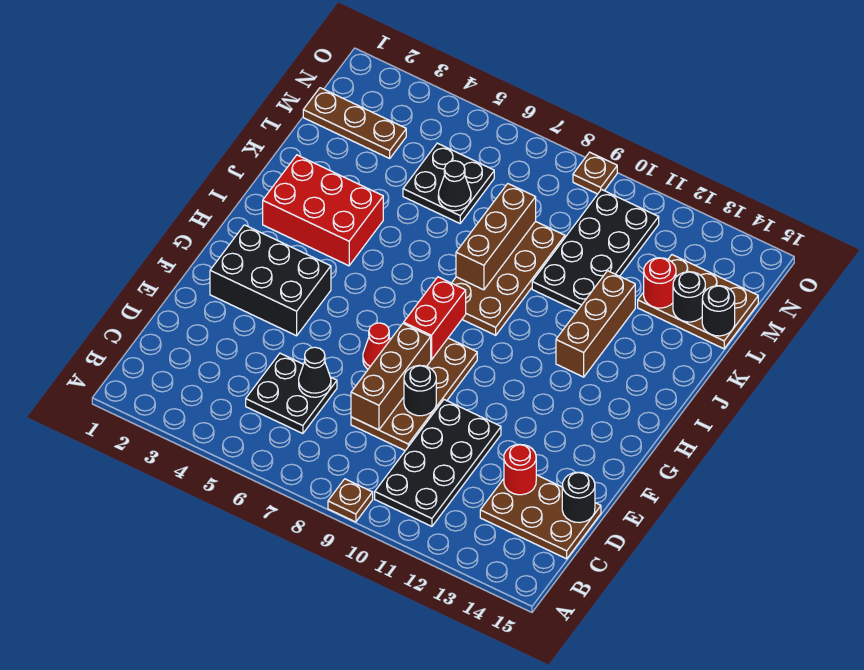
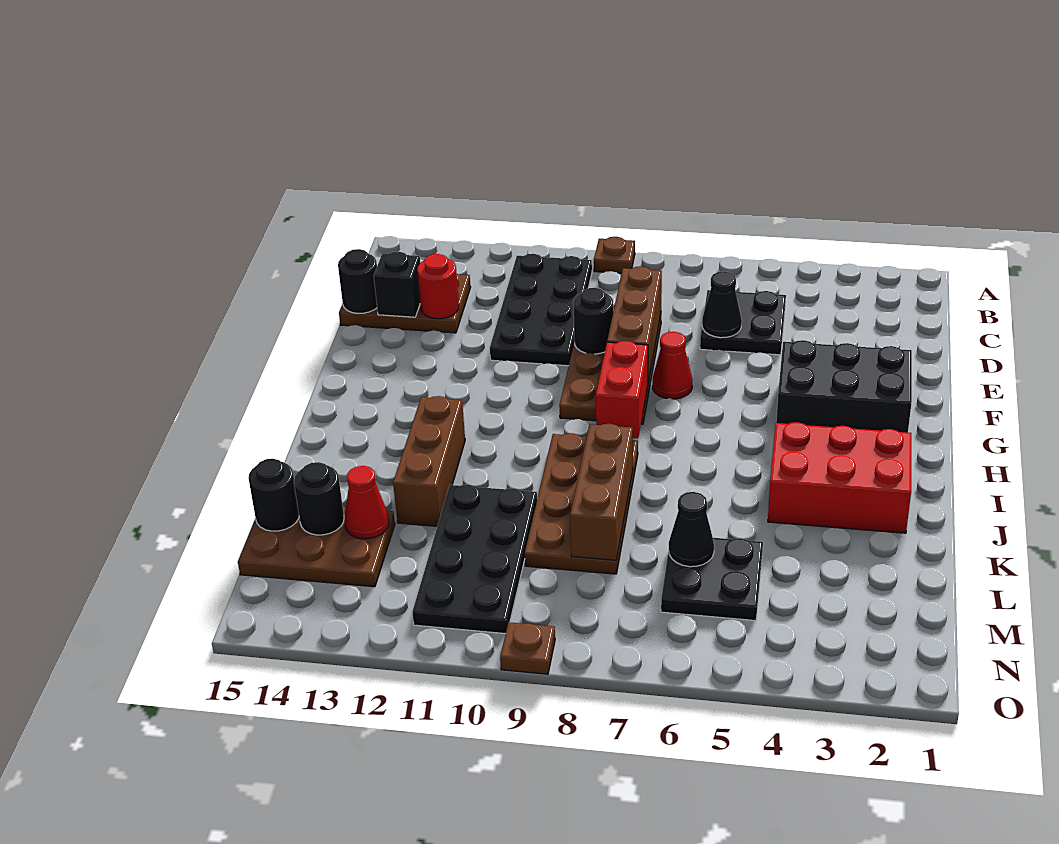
none -> black brick D14 level 2
red round brick L13 level 2 -> red cone L13 level 2
brown plate M1:M3 level 1 -> none

